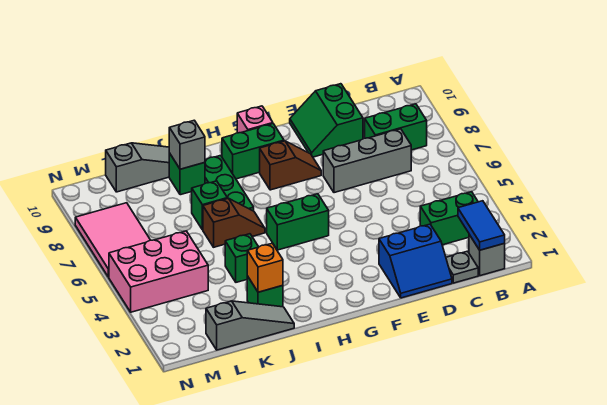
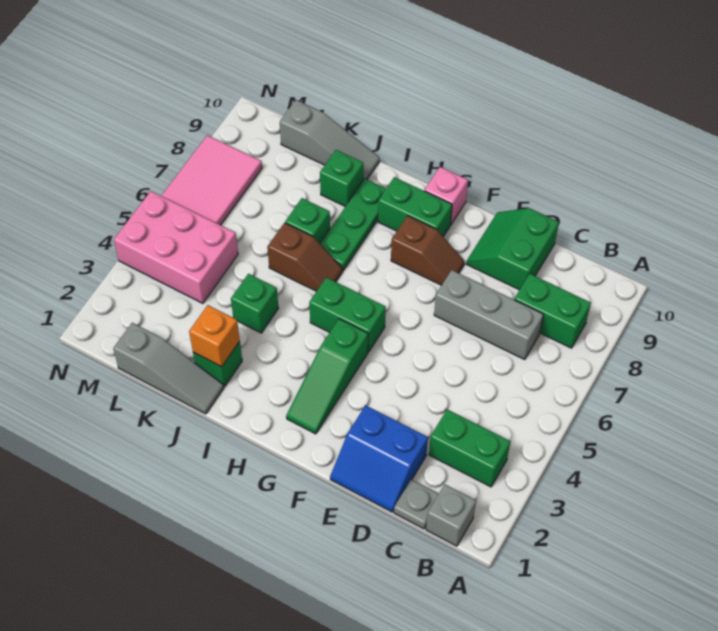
blue tile B1:B2 level 2 -> none
none -> green slope G2:G4 level 1 top 4
grey brick J9 level 2 -> none

